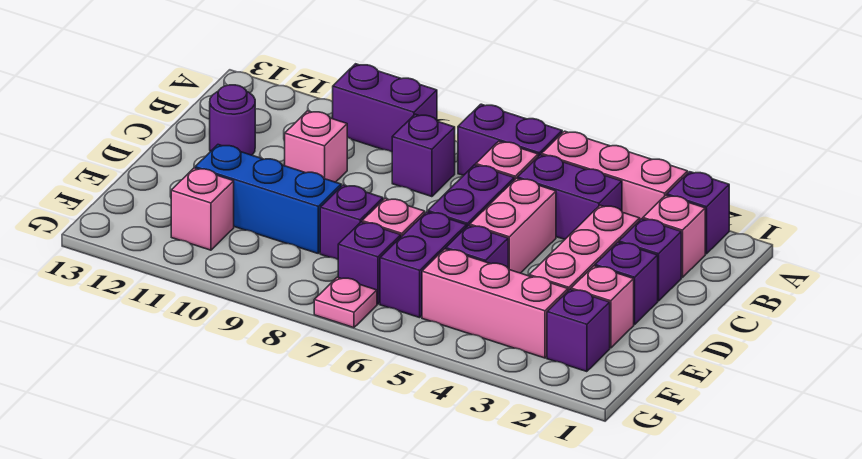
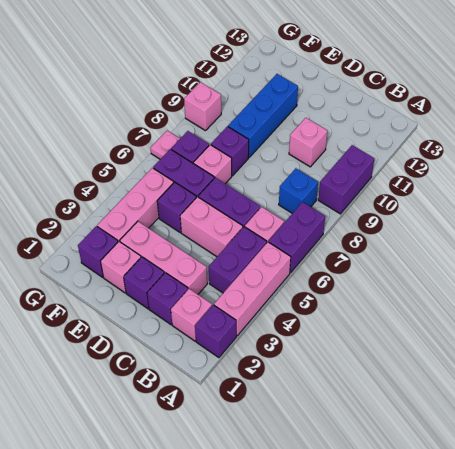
purple brick B8 level 1 -> blue brick B8 level 1
purple round brick C12 level 1 -> none
pink brick F11 level 1 -> pink brick G9 level 1

